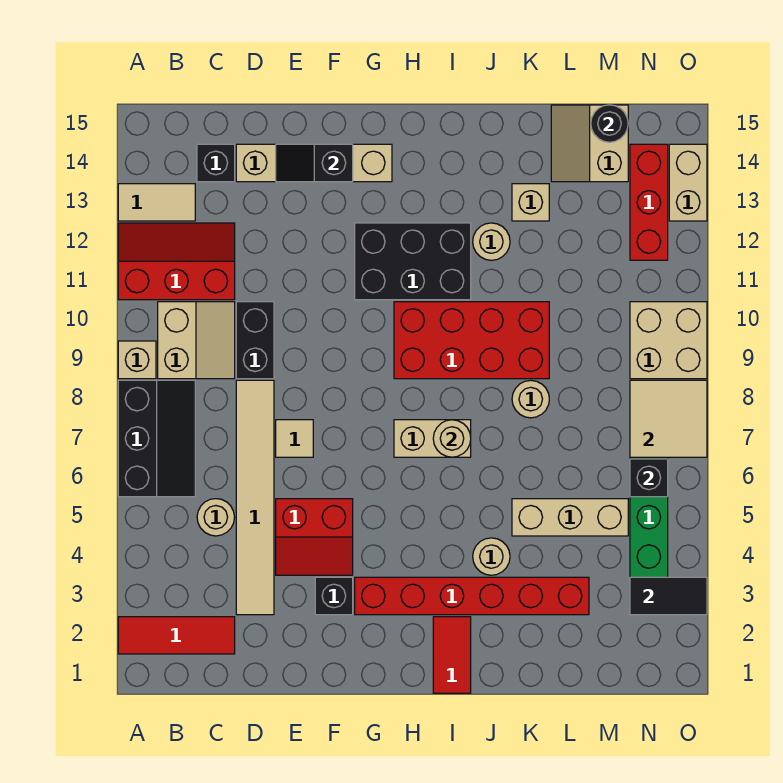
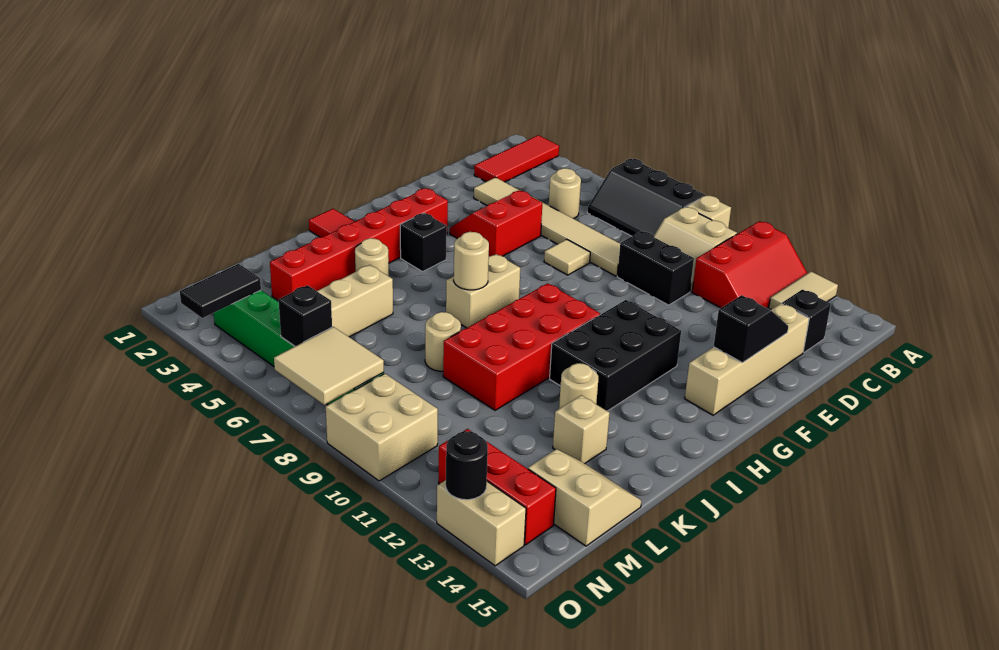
black brick F3 level 1 -> black brick H4 level 1
black round brick M15 level 2 -> black round brick O13 level 2

